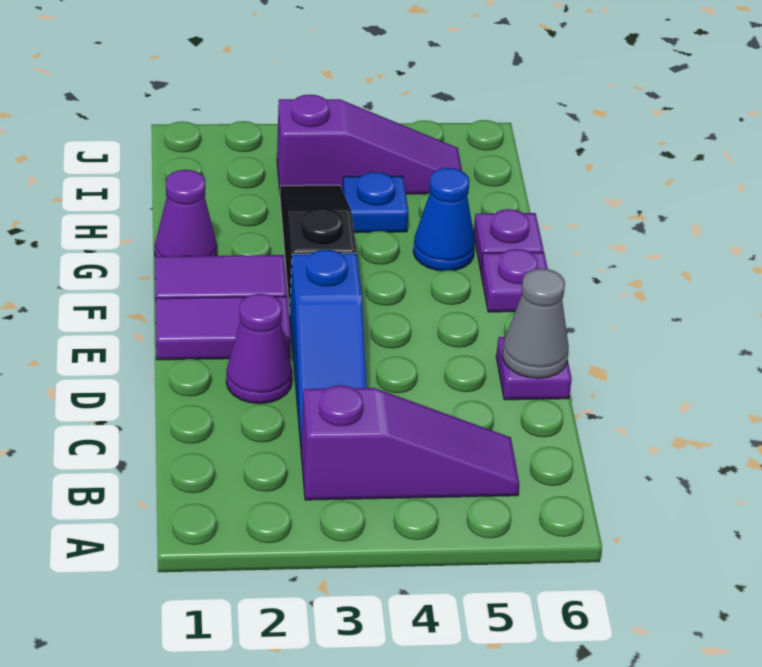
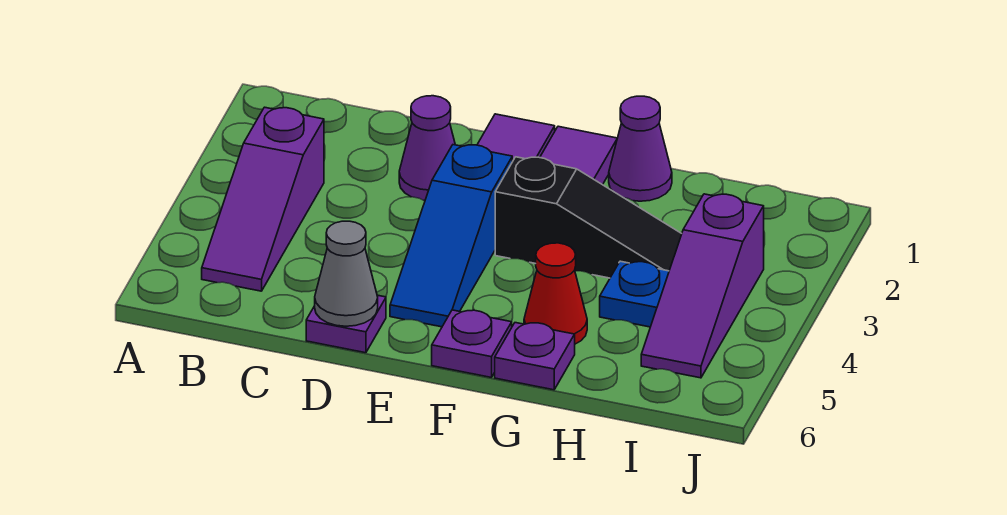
blue slope C3:E3 level 1 top E -> blue slope E3:E5 level 1 top 3
blue cone G5 level 1 -> red cone G5 level 1

